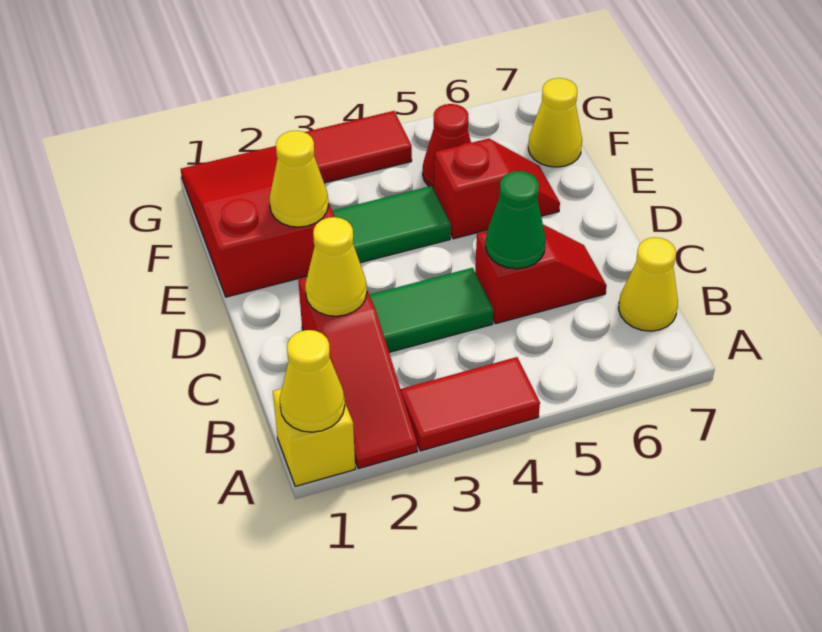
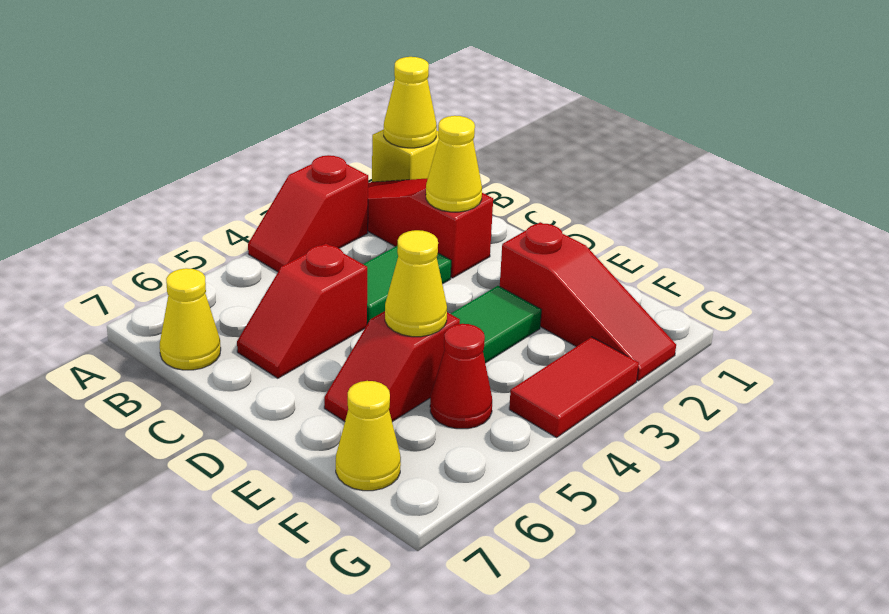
red tile A3:A4 level 1 -> red slope A3:A4 level 1 top 3
green cone C5 level 2 -> none
red slope E1:G2 level 1 top E -> red slope E2:G2 level 1 top E
yellow cone E2 level 2 -> yellow cone E5 level 2

